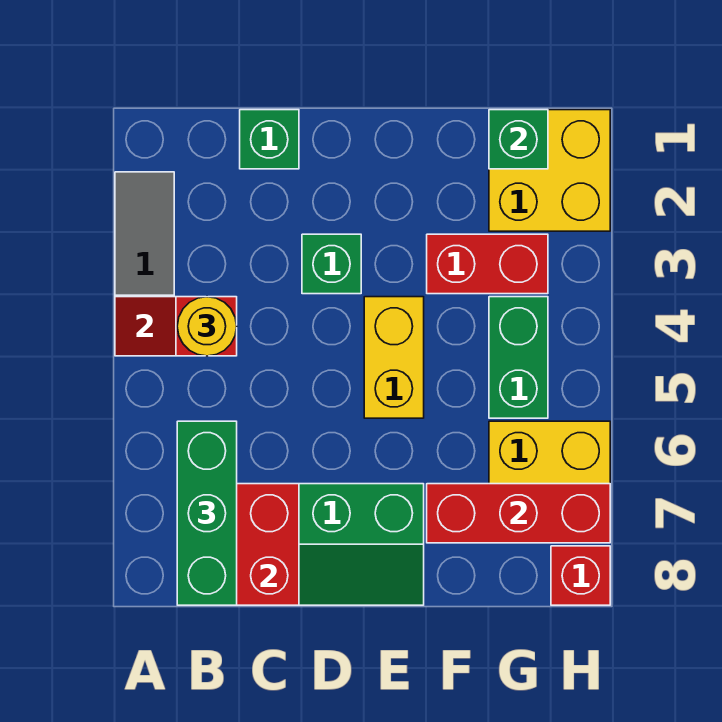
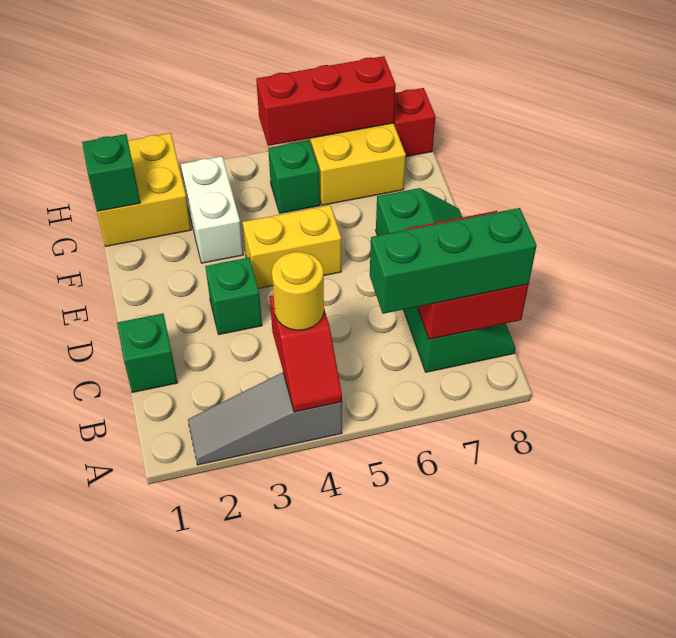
red brick F3:G3 level 1 -> white brick F3:G3 level 1
red brick F7:H7 level 2 -> red brick H5:H7 level 2
green brick G4:G5 level 1 -> green brick G5 level 1

